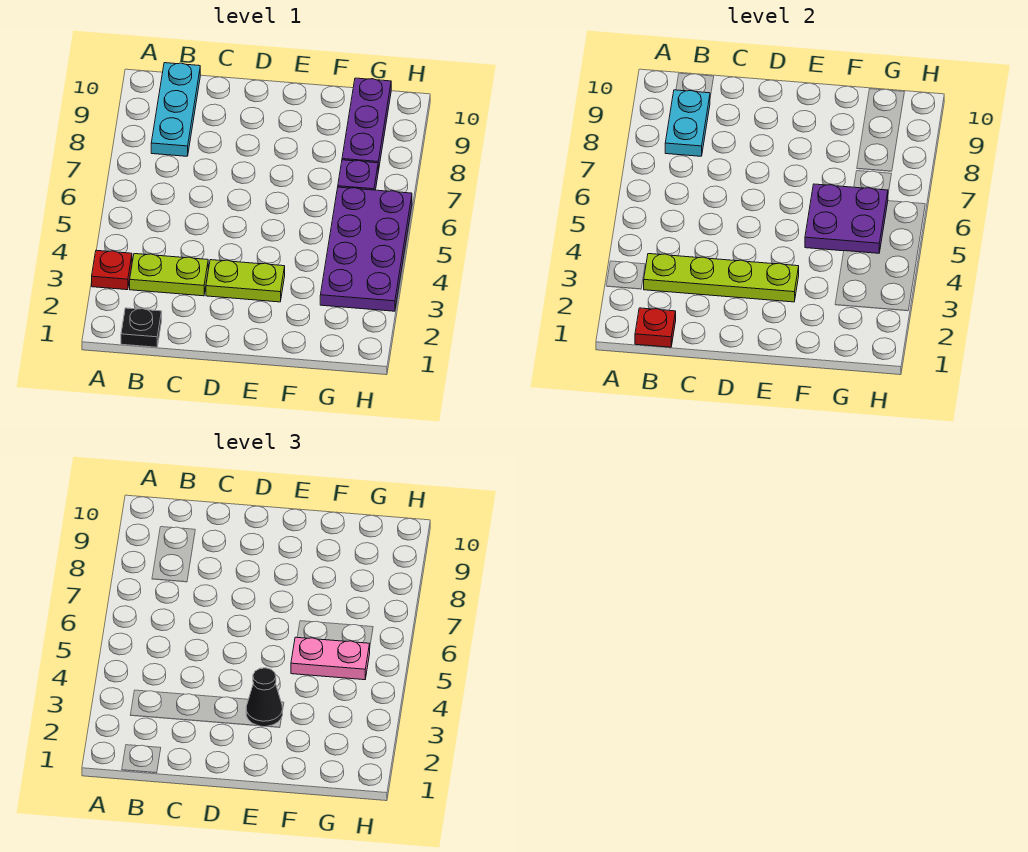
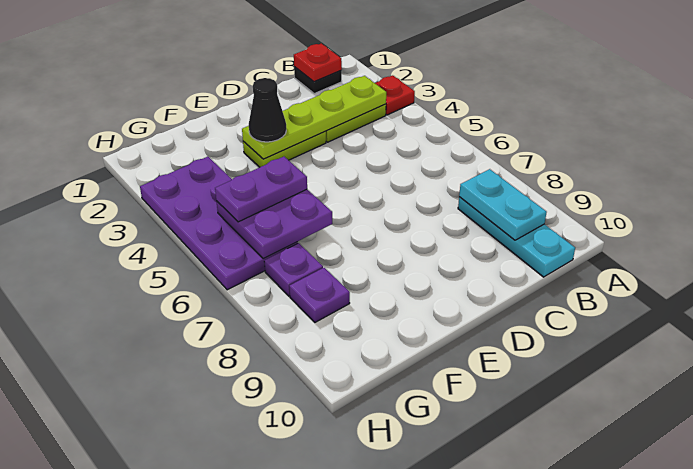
pink plate F5:G5 level 3 -> purple plate F5:G5 level 3
purple plate G8:G10 level 1 -> purple plate G8 level 1

